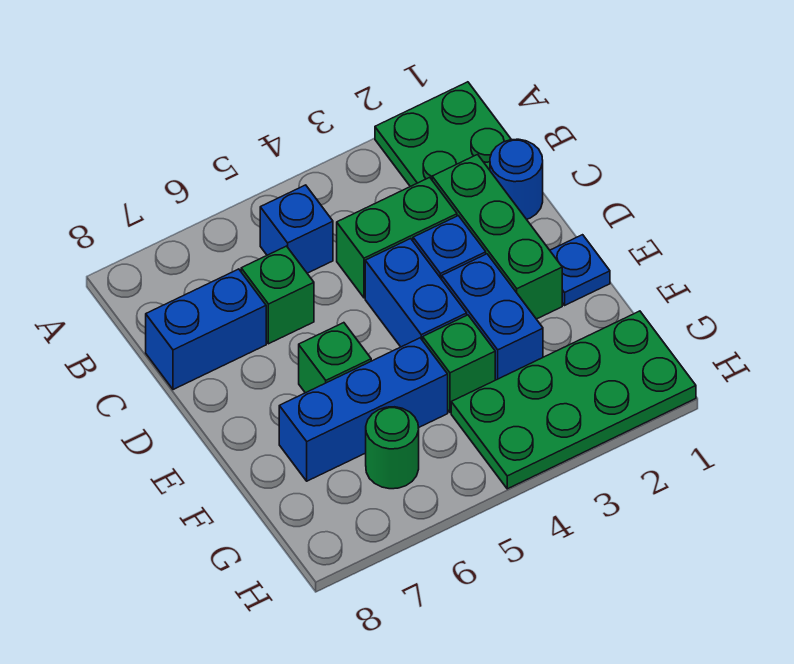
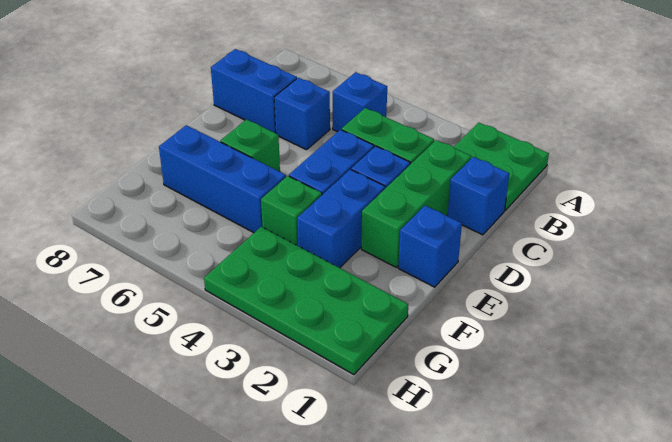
blue round brick C1 level 1 -> blue brick C1 level 1
green brick C6 level 1 -> blue brick C6 level 1
blue plate E1 level 1 -> blue brick E1 level 1
green round brick G6 level 1 -> none

